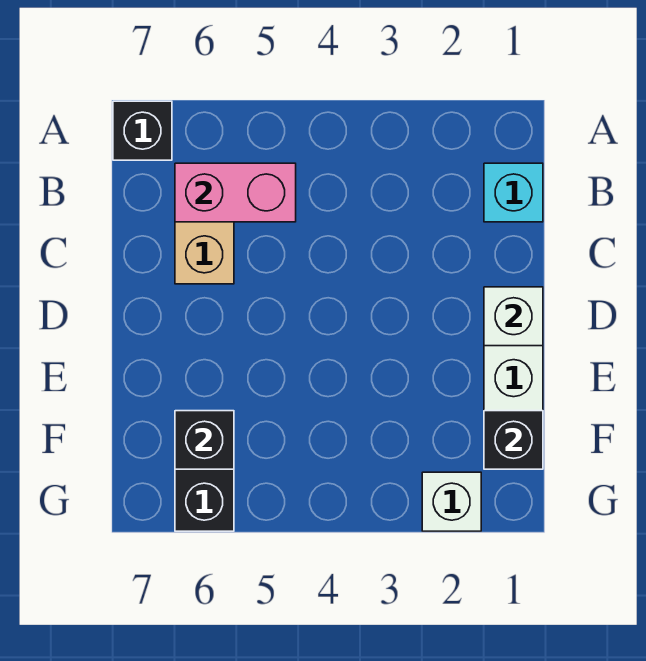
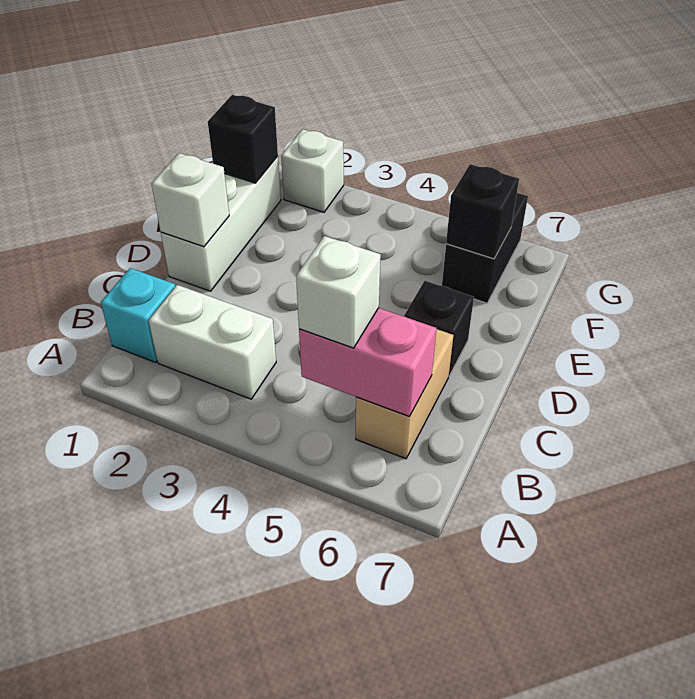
black brick A7 level 1 -> black brick D6 level 1
none -> white brick B2:B3 level 1
none -> white brick B5 level 3

